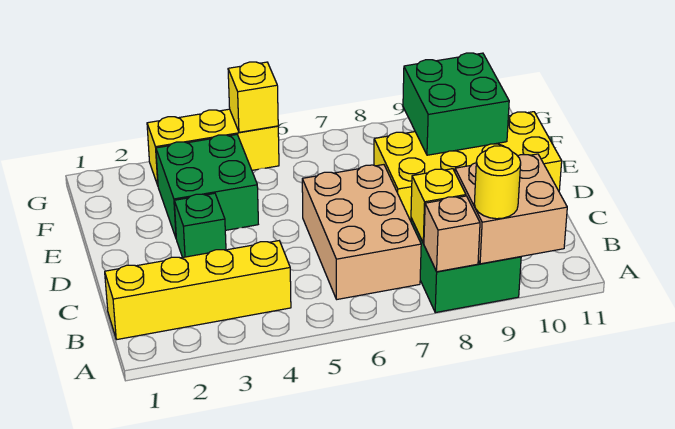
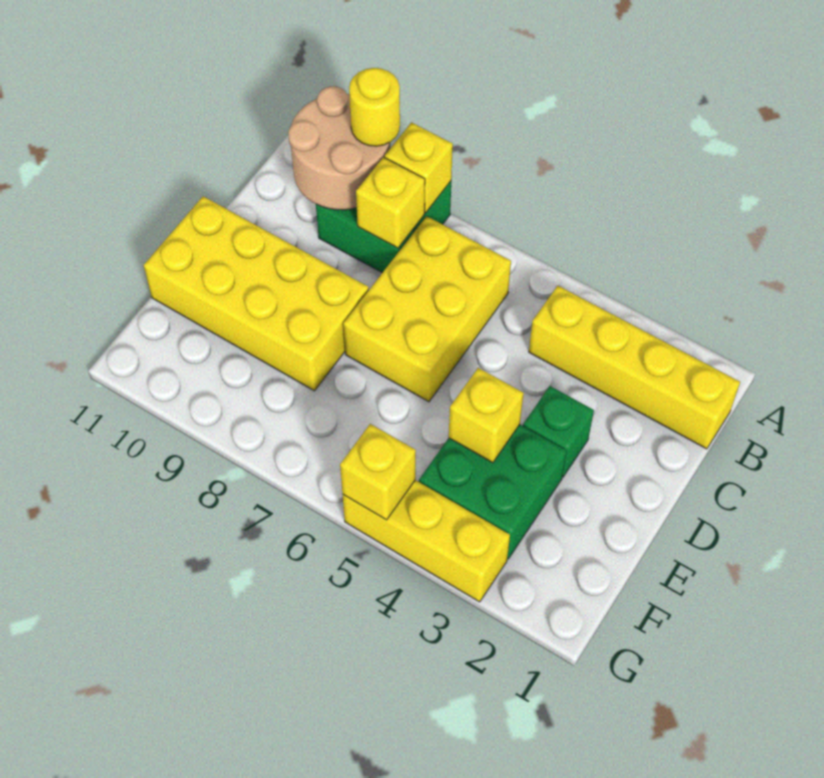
tan brick A8 level 2 -> yellow brick A8 level 2
tan brick A9:B10 level 2 -> tan round brick A9:B10 level 2
tan brick B6:D7 level 1 -> yellow brick B6:D7 level 1
none -> yellow brick E4 level 2
green brick E9:F10 level 2 -> none

